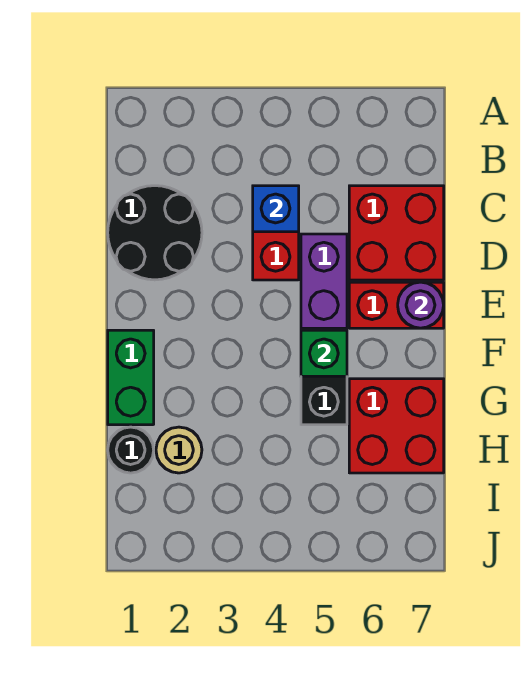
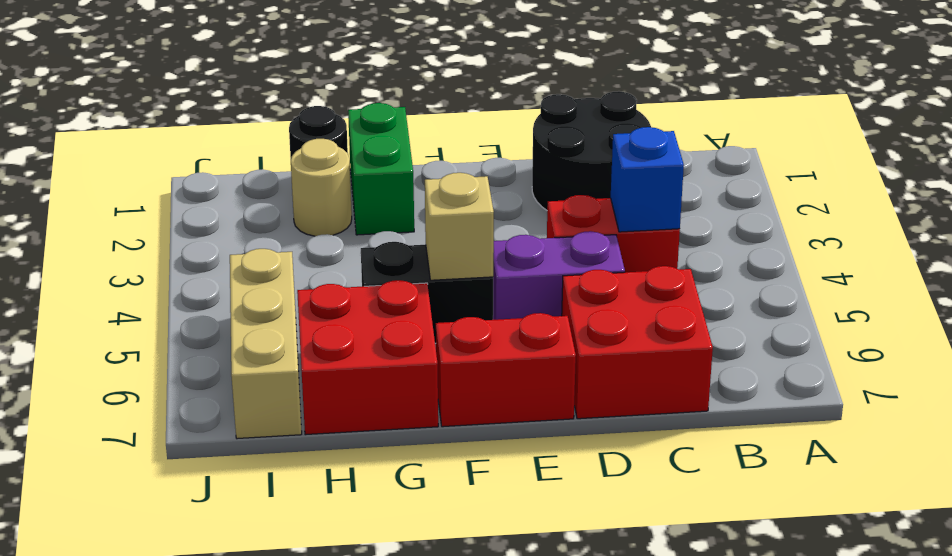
red brick E6:E7 level 1 -> red brick E7:F7 level 1
purple round brick E7 level 2 -> none
green brick F1:G1 level 1 -> green brick G1:G2 level 1
green brick F5 level 2 -> tan brick F5 level 2
none -> tan brick I5:I7 level 1

